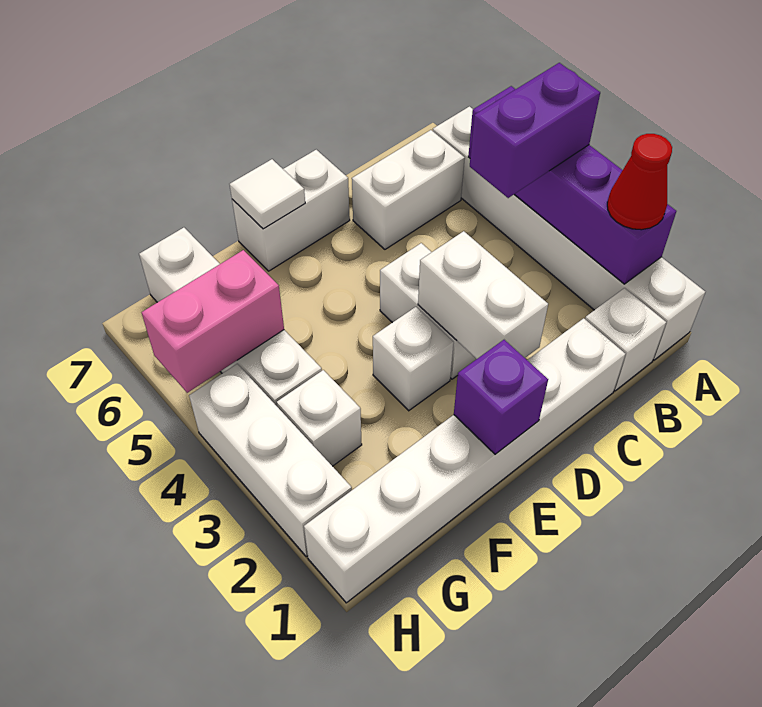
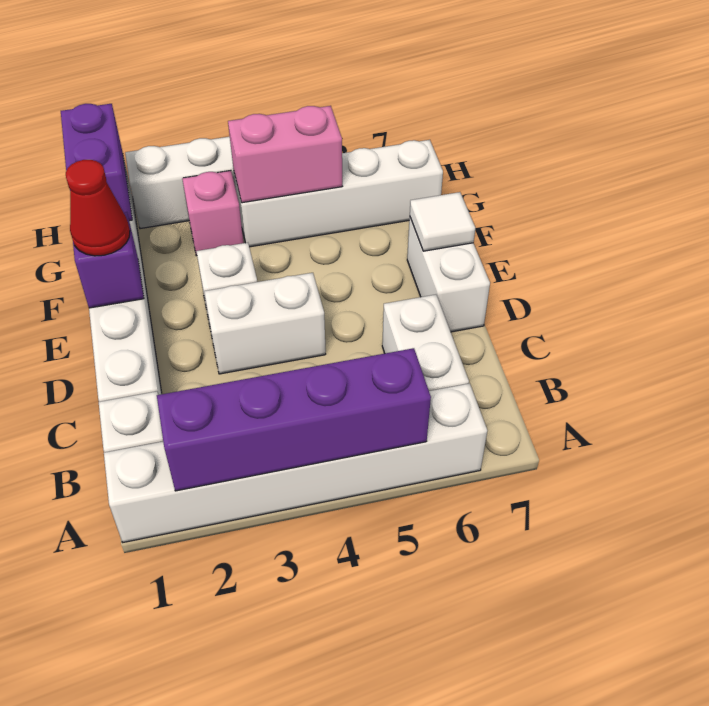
red cone A2 level 3 -> red cone E1 level 3
purple brick A4:B4 level 3 -> purple brick G1:H1 level 2
white brick D2:D3 level 2 -> none
white brick G3 level 1 -> pink brick G3 level 1
pink brick G5:H5 level 2 -> pink brick G4:G5 level 2

